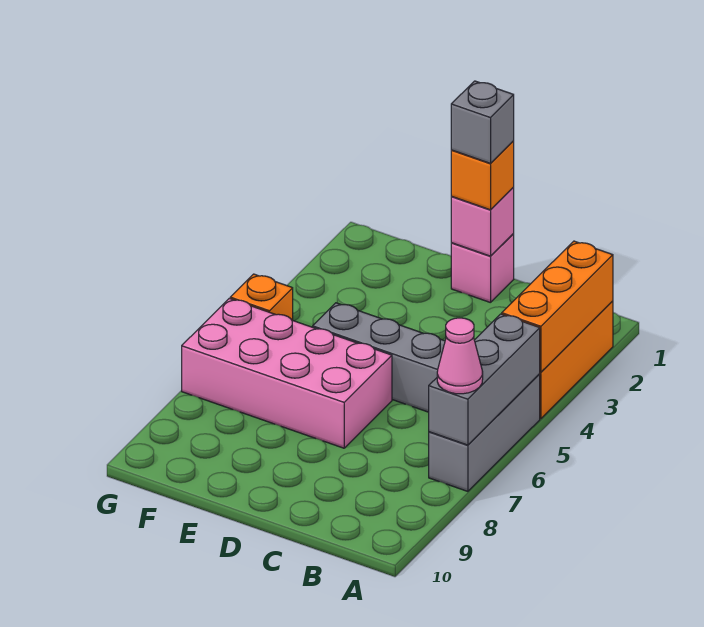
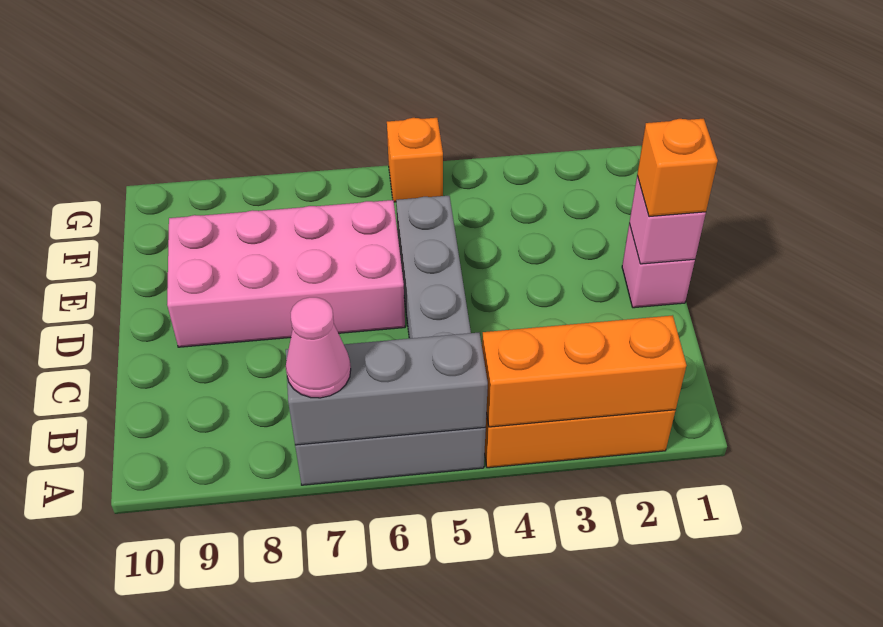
grey brick D1 level 4 -> none
pink brick D6:G7 level 1 -> pink brick D6:E9 level 1

